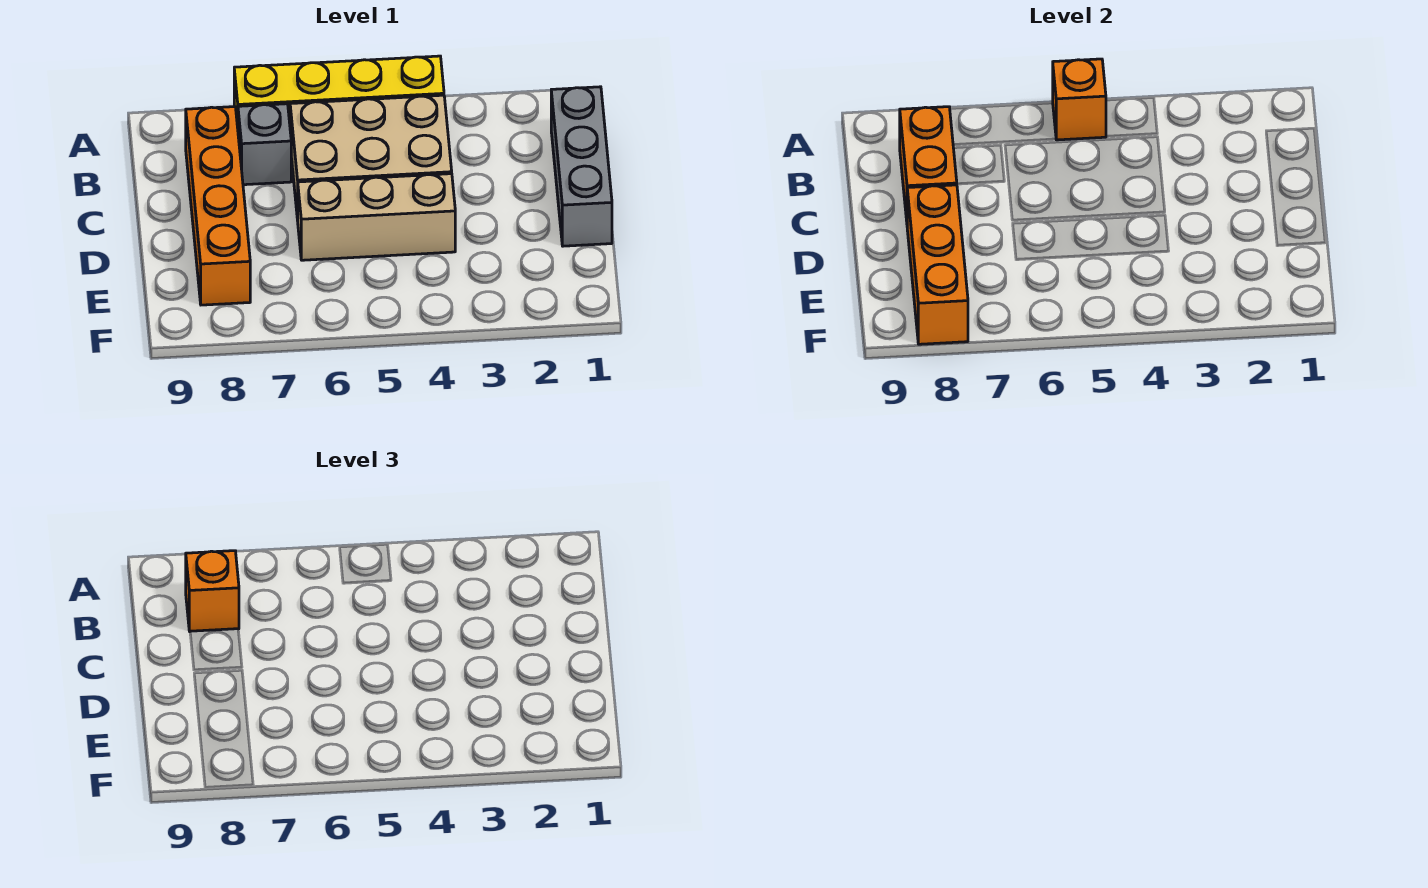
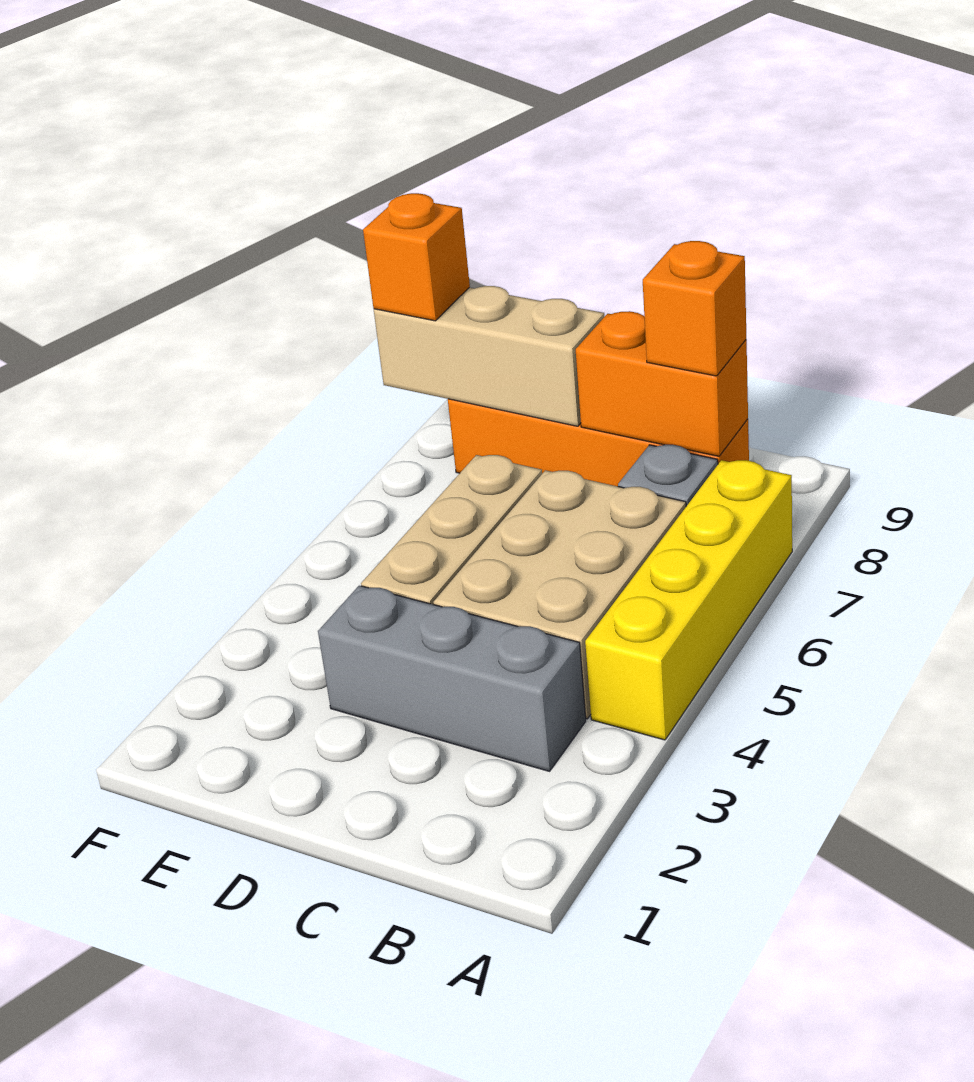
orange brick A5 level 2 -> orange brick F8 level 3
grey brick B1:D1 level 1 -> grey brick B3:D3 level 1
orange brick D8:F8 level 2 -> tan brick D8:F8 level 2

